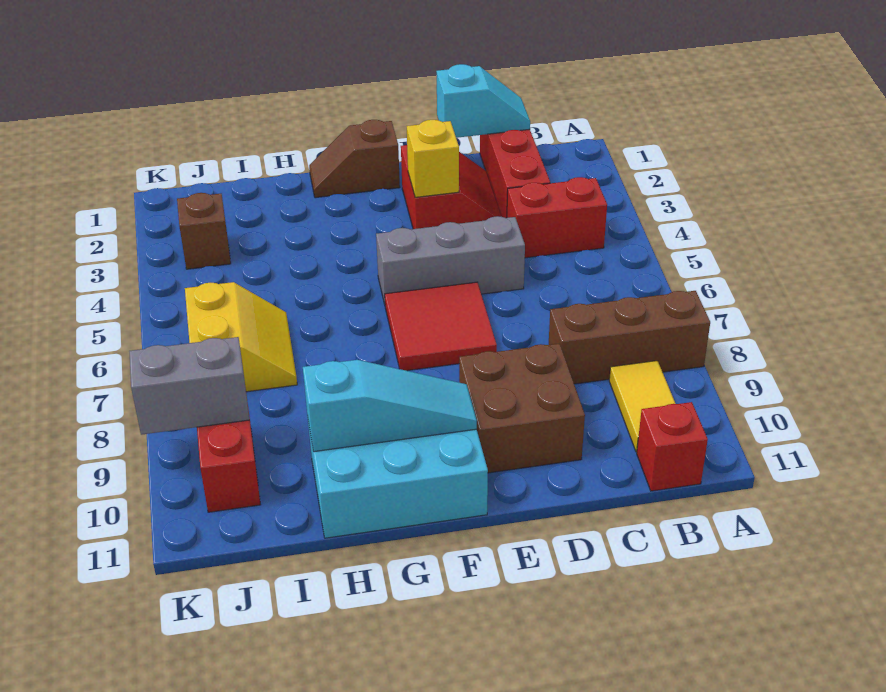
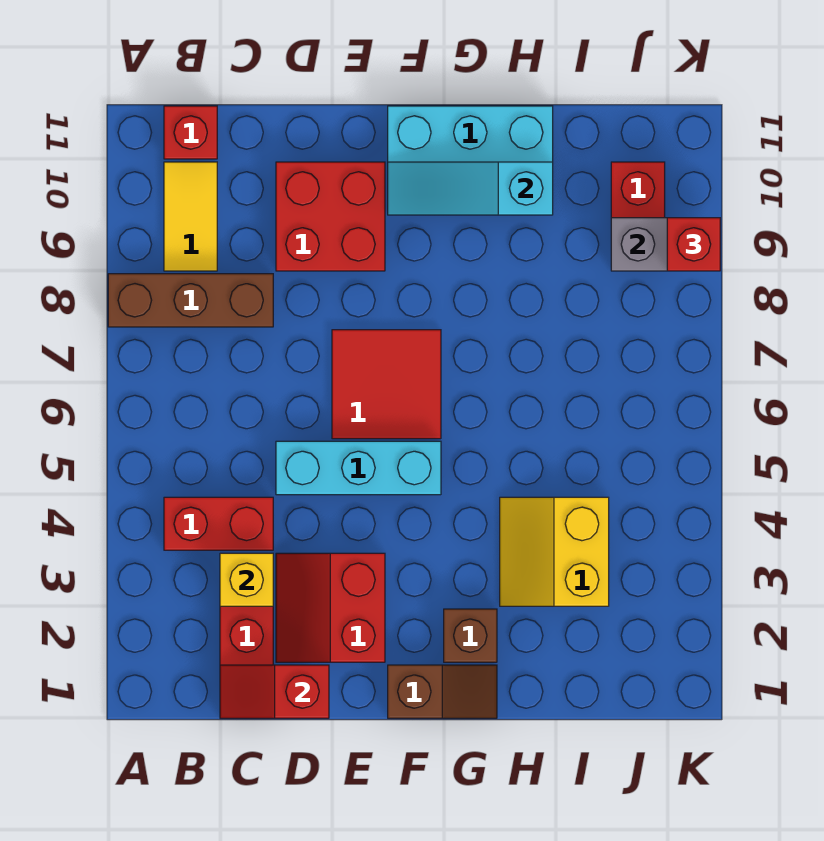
cyan slope C1:D1 level 2 top D -> red slope C1:D1 level 2 top D
grey brick D5:F5 level 1 -> cyan brick D5:F5 level 1
brown brick D9:E10 level 1 -> red brick D9:E10 level 1
yellow brick E3 level 2 -> yellow brick C3 level 2
yellow slope I6:J7 level 1 top J -> yellow slope H3:I4 level 1 top I
brown brick J3 level 1 -> brown brick G2 level 1
none -> red brick K9 level 3

